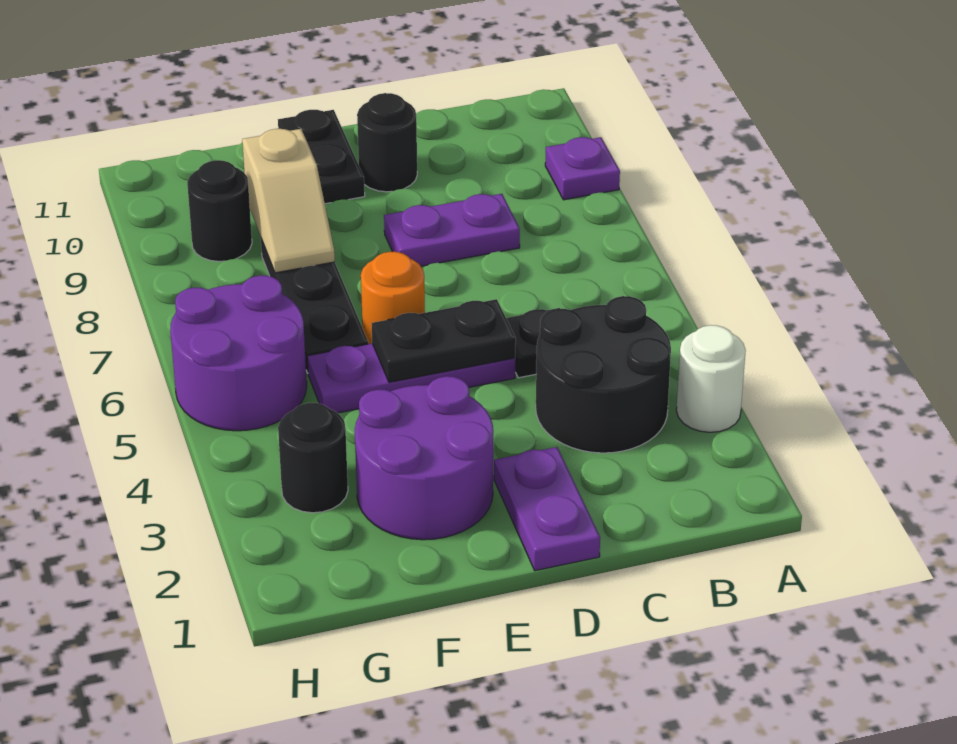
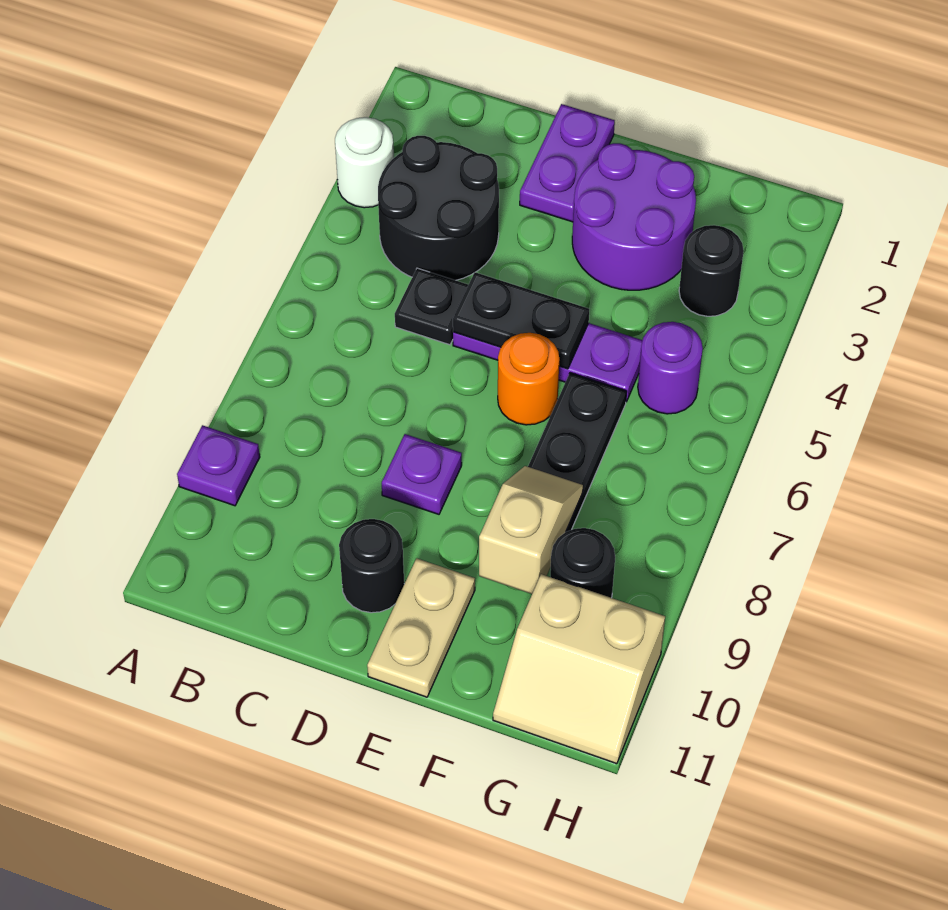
purple plate C8:D8 level 1 -> purple plate D8 level 1
black plate E10:E11 level 1 -> tan plate E10:E11 level 1
purple round brick G5:H6 level 1 -> purple round brick G5 level 1
none -> tan slope G10:H11 level 1 top 10

